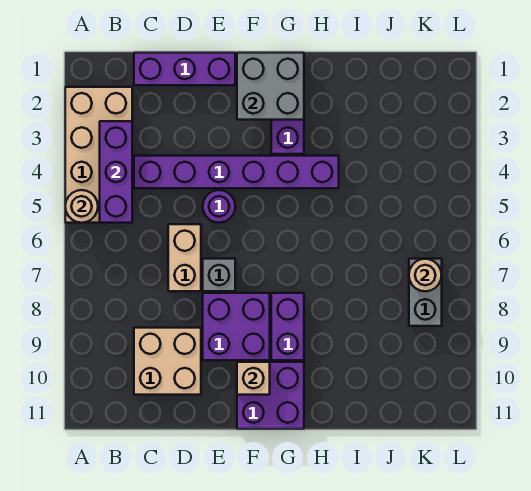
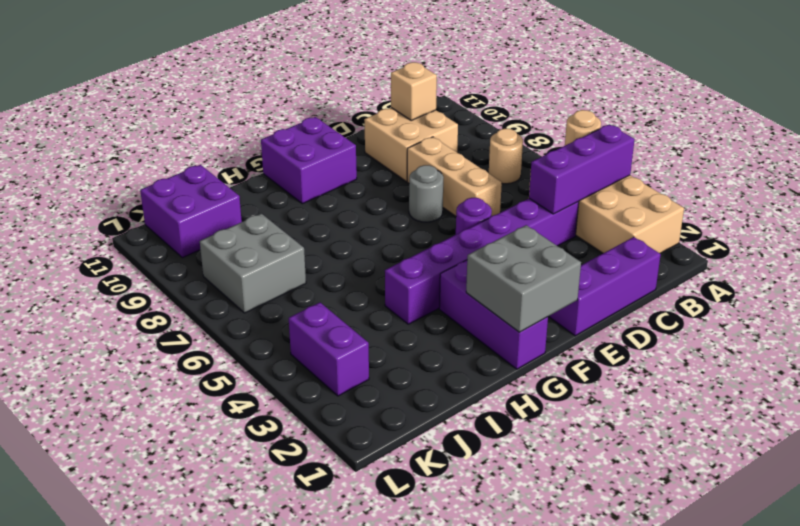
purple brick B3:B5 level 2 -> purple brick A4:C4 level 2
tan brick D6:D7 level 1 -> tan brick D6:D8 level 1
grey brick E7 level 1 -> grey round brick E7 level 1
purple brick E8:F9 level 1 -> purple brick J10:K11 level 1
tan brick F10 level 2 -> tan brick C10 level 2
purple brick G8:G9 level 1 -> purple brick K3:K4 level 1
grey brick K7:K8 level 1 -> grey brick J7:K8 level 1
tan round brick K7 level 2 -> tan round brick B7 level 1

